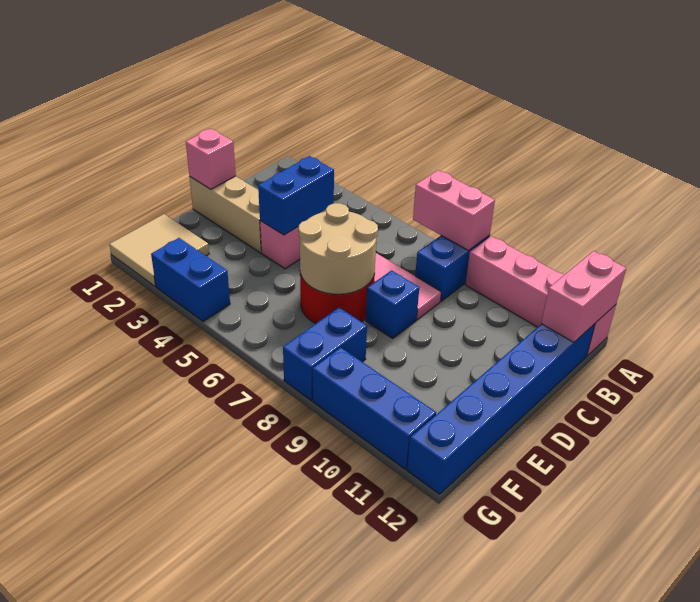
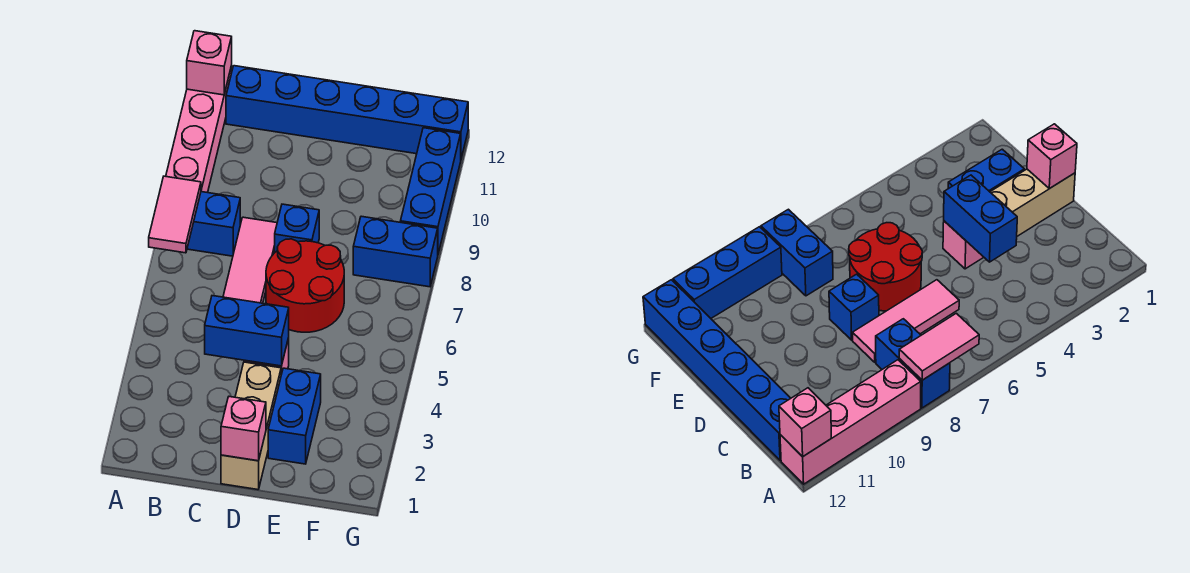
pink brick A7:A8 level 2 -> pink tile A7:A8 level 2
pink brick A12:B12 level 2 -> pink brick A12 level 2
tan round brick D6:E7 level 2 -> none
tan tile F1:G2 level 1 -> none
blue brick G3:G4 level 1 -> blue brick E2:E3 level 1

